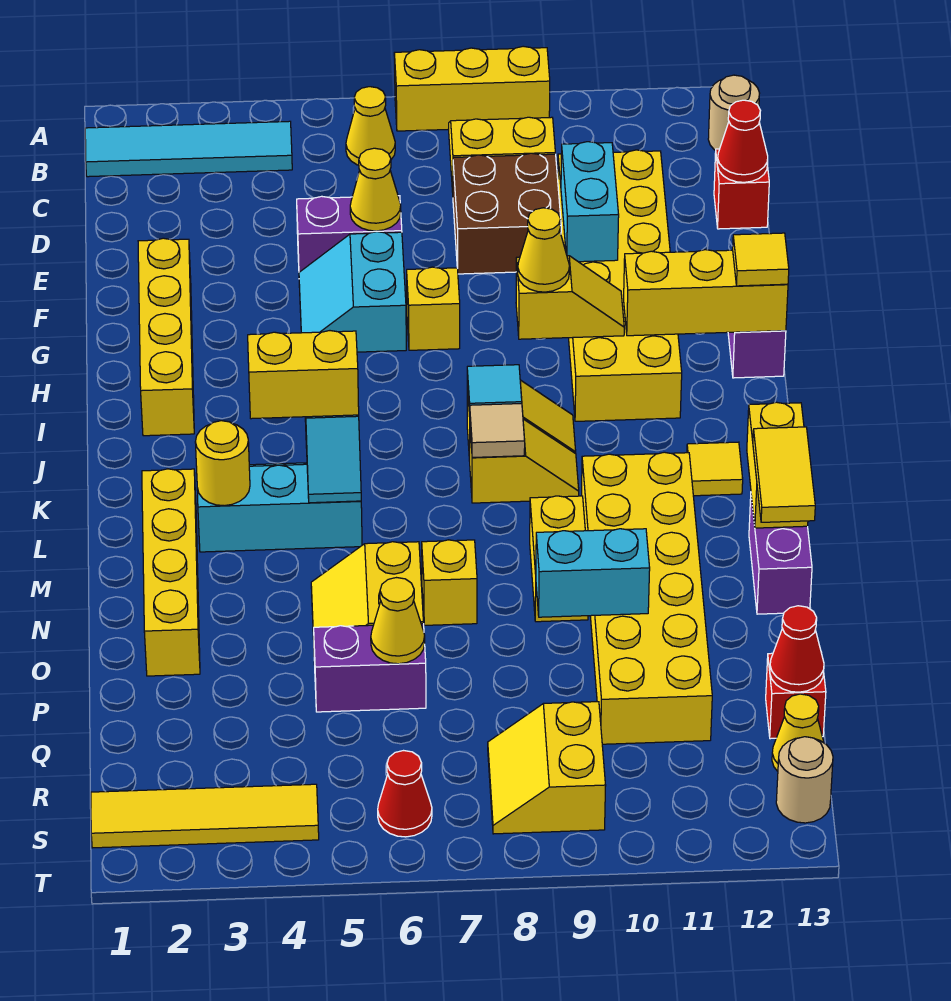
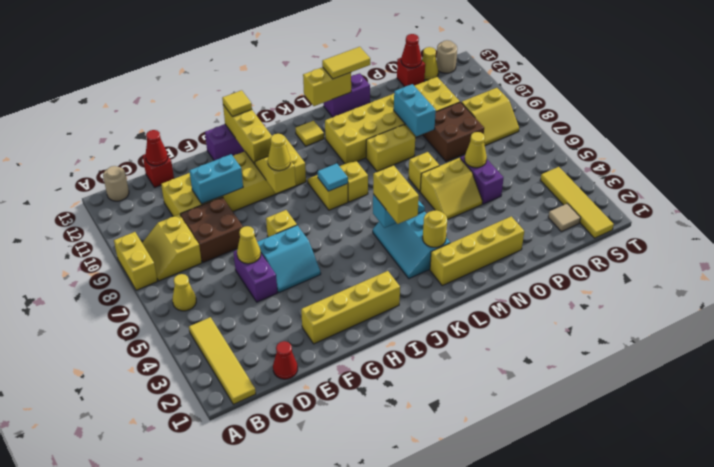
yellow brick A7:A9 level 1 -> yellow brick A8:A9 level 1
cyan tile B1:B4 level 1 -> yellow tile B1:B4 level 1
tan tile K8 level 2 -> tan tile R2 level 1
none -> brown brick P8:Q9 level 1
red cone S6 level 1 -> red cone D1 level 1

